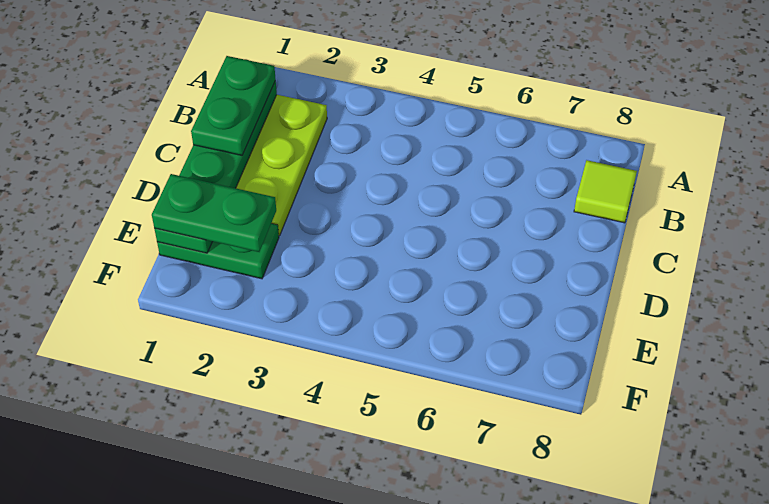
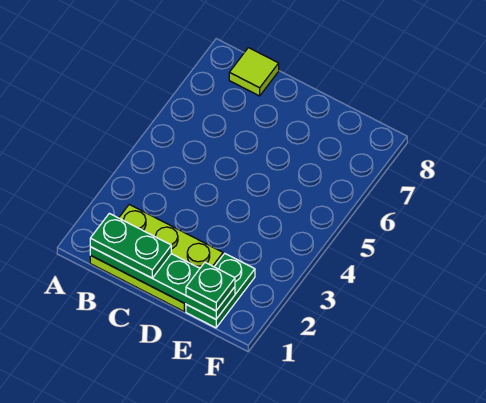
green plate E1:E2 level 3 -> green plate E1 level 3

